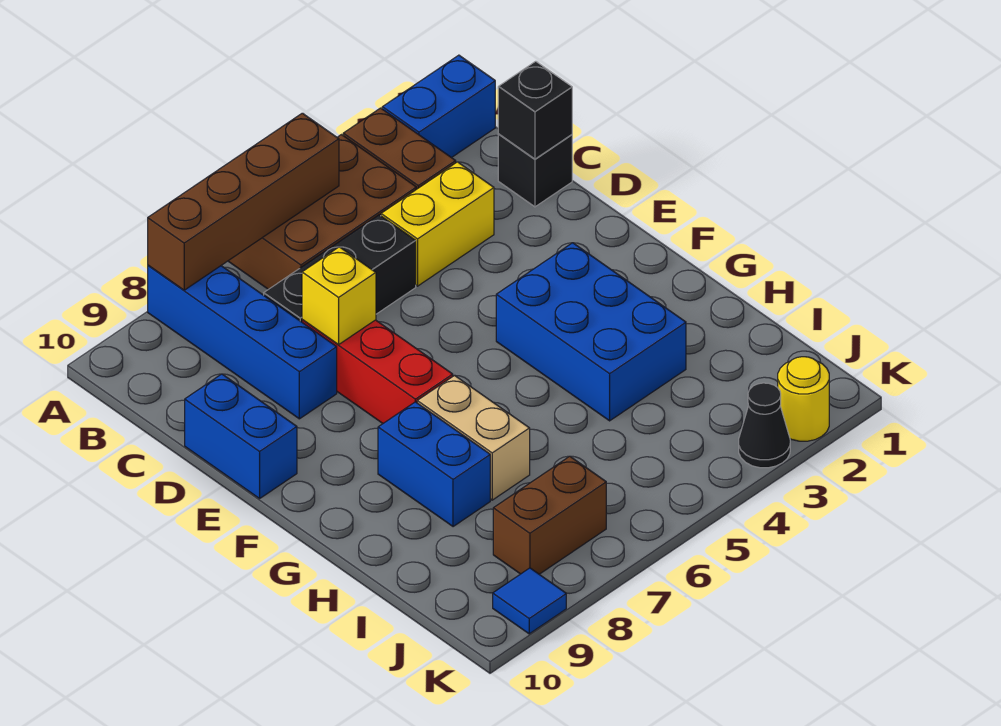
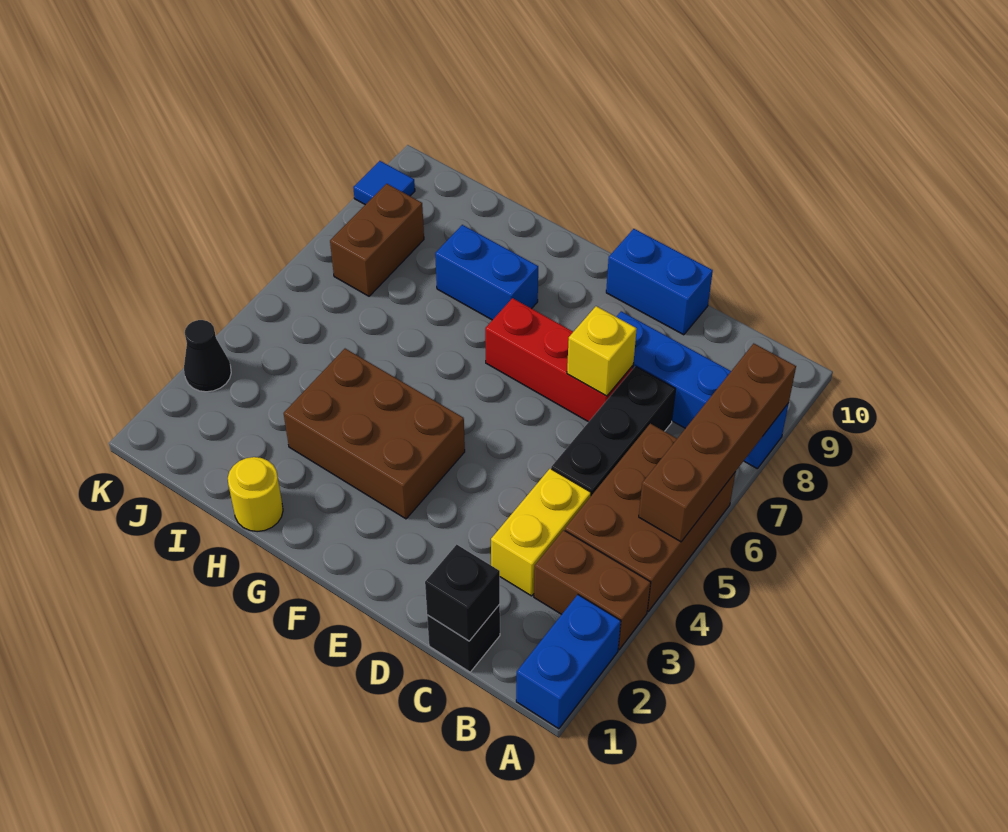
blue brick F3:H4 level 1 -> brown brick F3:H4 level 1
tan brick G7:H7 level 1 -> none
yellow round brick K2 level 1 -> yellow round brick H1 level 1

